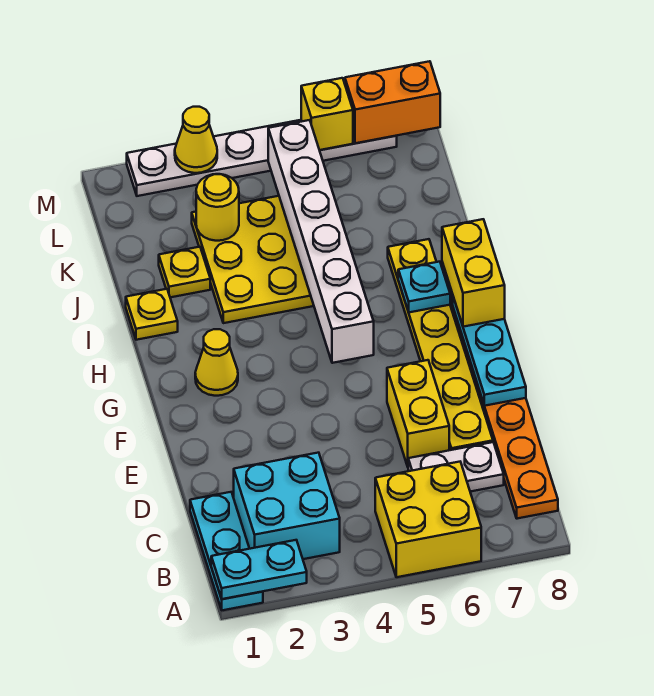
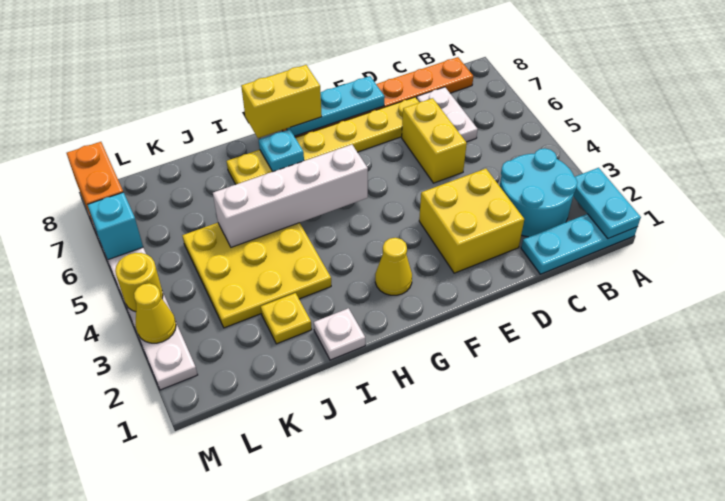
yellow brick A5:B6 level 1 -> yellow brick D2:E3 level 1
cyan brick B2:C3 level 1 -> cyan round brick B2:C3 level 1
yellow brick D6:E6 level 1 -> yellow brick D5:D6 level 1
white brick G5:L5 level 2 -> white brick G5:J5 level 2
yellow plate I1 level 1 -> white plate I1 level 1
yellow round brick K3 level 2 -> yellow round brick M4 level 2
yellow brick M6 level 2 -> cyan brick M6 level 2

